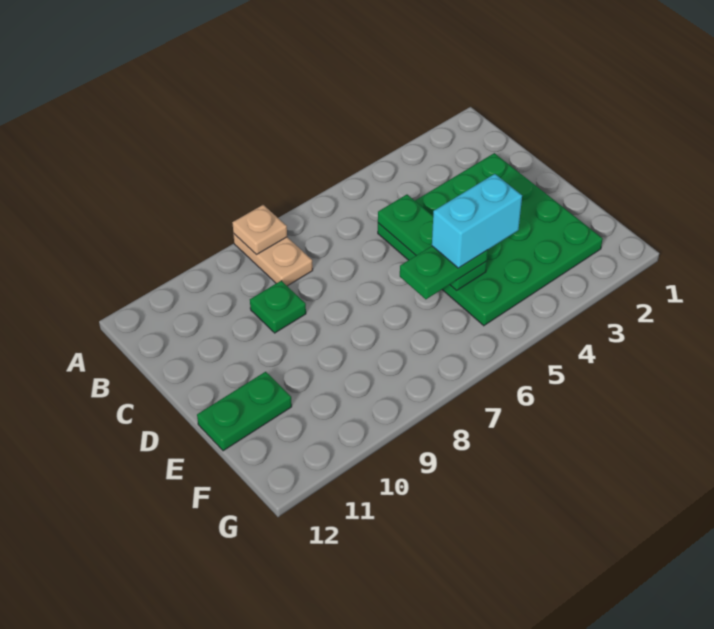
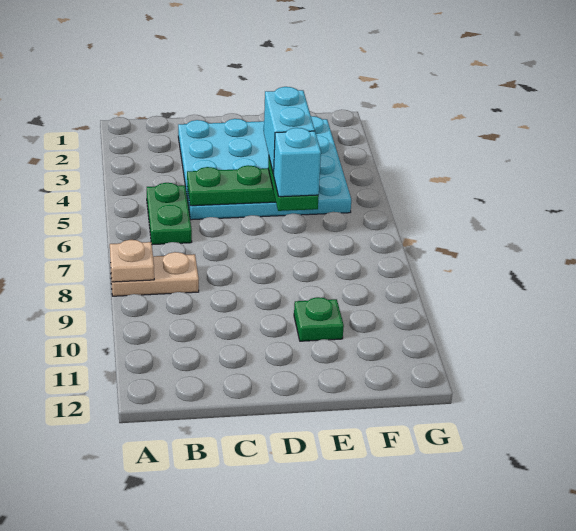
green plate C2:F5 level 1 -> cyan plate C2:F5 level 1
green plate C9 level 1 -> green plate E10 level 1
none -> cyan brick E6 level 4
green plate E11:E12 level 1 -> green plate B5:B6 level 1

